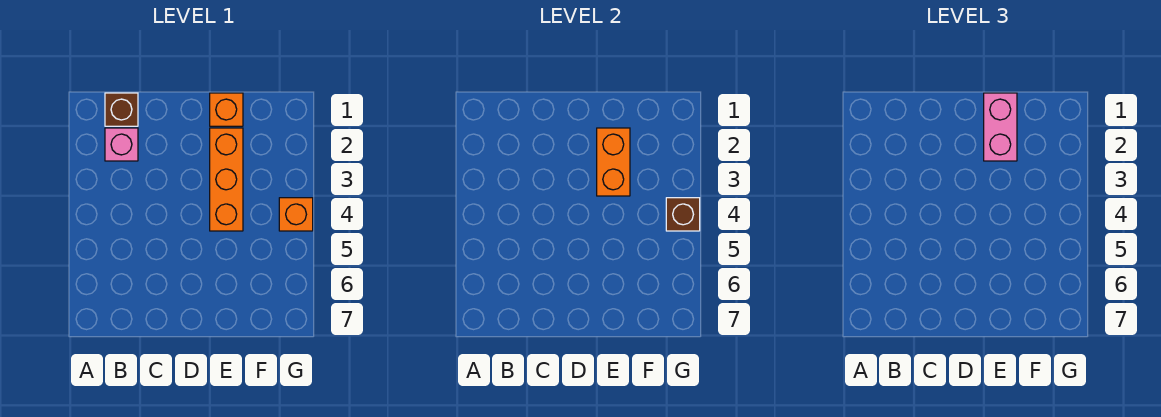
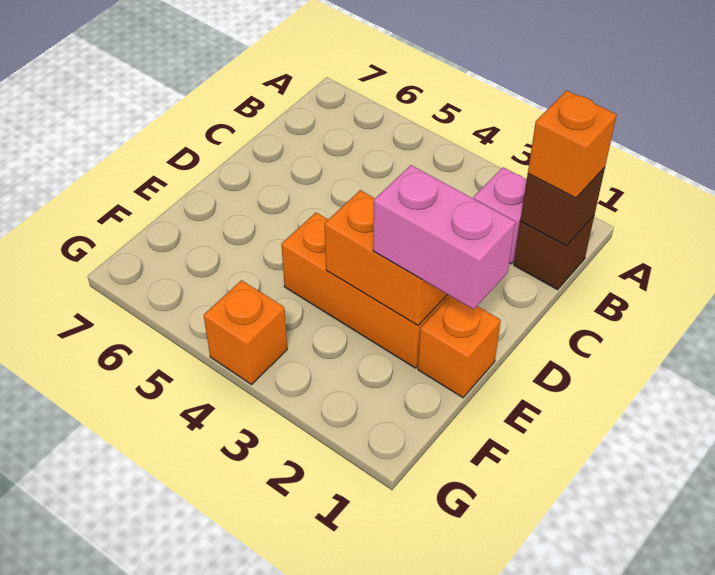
none -> orange brick B1 level 3
brown brick G4 level 2 -> brown brick B1 level 2

